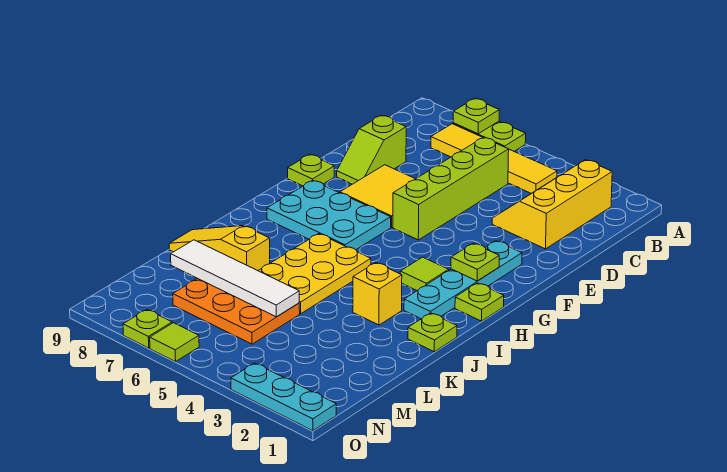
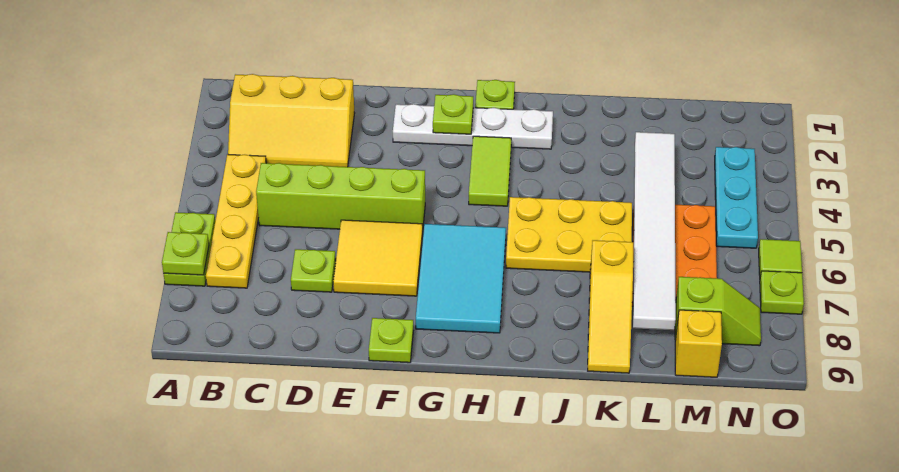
yellow tile B4:B7 level 1 -> yellow plate B4:B7 level 1
lime slope D8:E8 level 1 top D -> lime slope M8:N8 level 1 top M
cyan plate F2:I2 level 1 -> white plate F2:I2 level 1
cyan plate G6:H8 level 1 -> cyan tile G6:H8 level 1
lime tile H3 level 1 -> lime tile H3:H4 level 1
lime plate J1 level 1 -> lime plate D7 level 1
yellow brick J3 level 1 -> yellow brick M9 level 1
white tile L5:L8 level 2 -> white tile L3:L8 level 2
cyan plate O1:O3 level 1 -> cyan plate N3:N5 level 1

